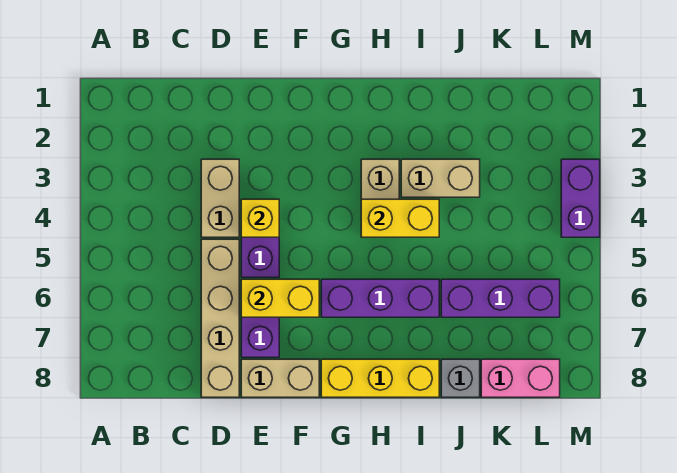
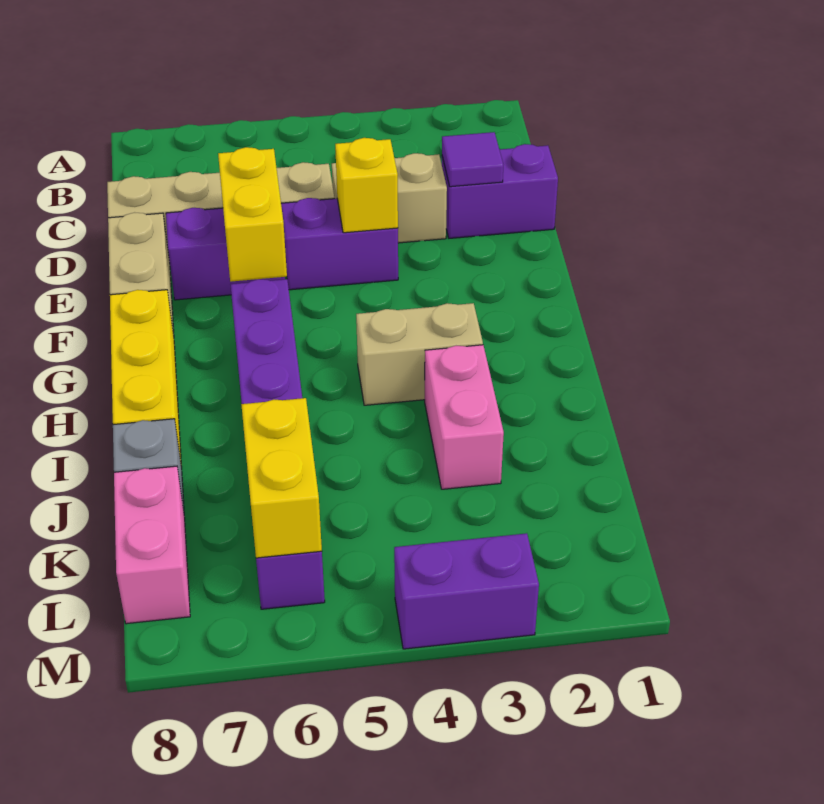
none -> purple brick D1:D2 level 1
none -> purple tile D2 level 2
yellow brick H4:I4 level 2 -> yellow brick K6:L6 level 2
tan brick I3:J3 level 1 -> pink brick I3:J3 level 1

